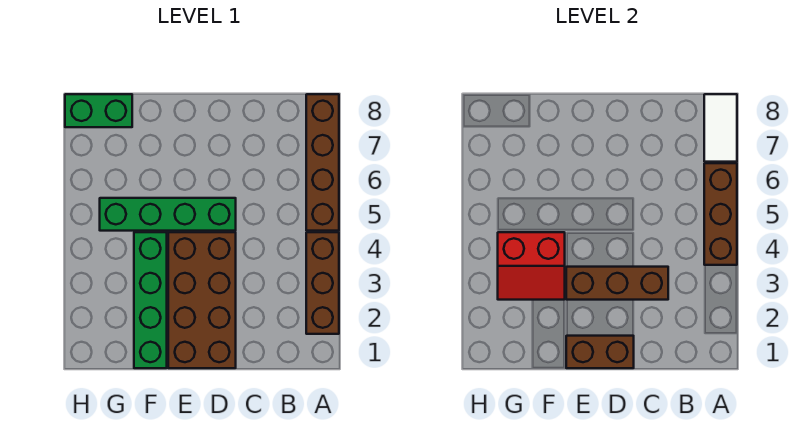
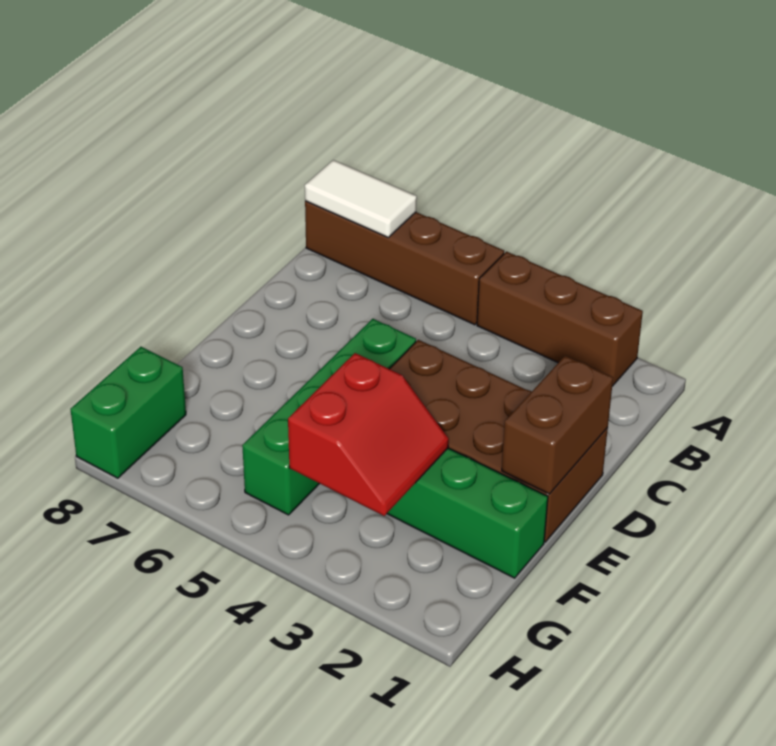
brown brick A4:A6 level 2 -> none
brown brick C3:E3 level 2 -> none

